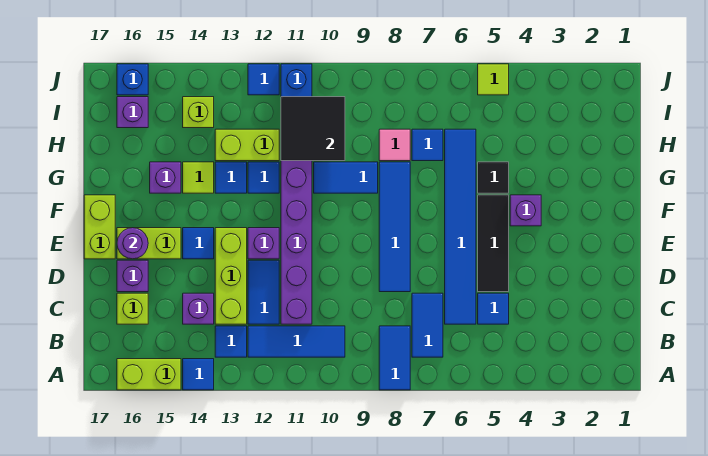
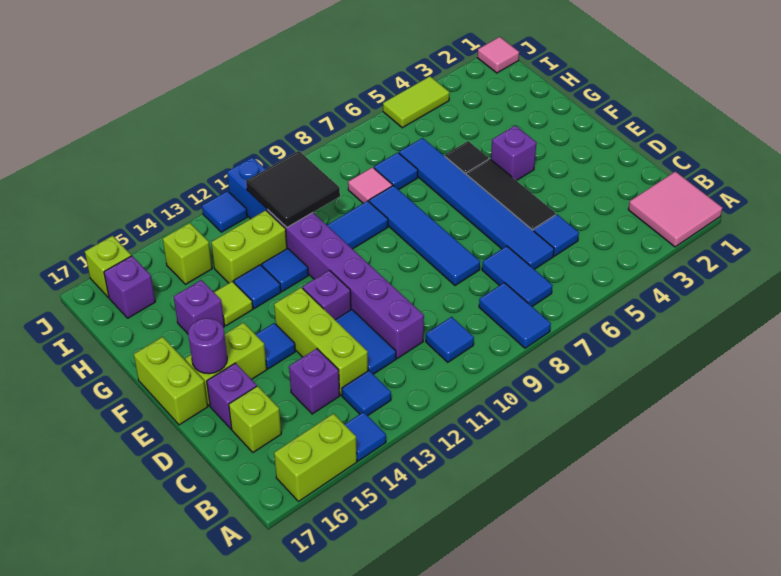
none -> pink tile A1:B2 level 1
blue tile B10:B12 level 1 -> blue tile B10 level 1
none -> pink tile J1 level 1
lime tile J5 level 1 -> lime tile J4:J5 level 1
blue brick J16 level 1 -> lime brick J16 level 1

